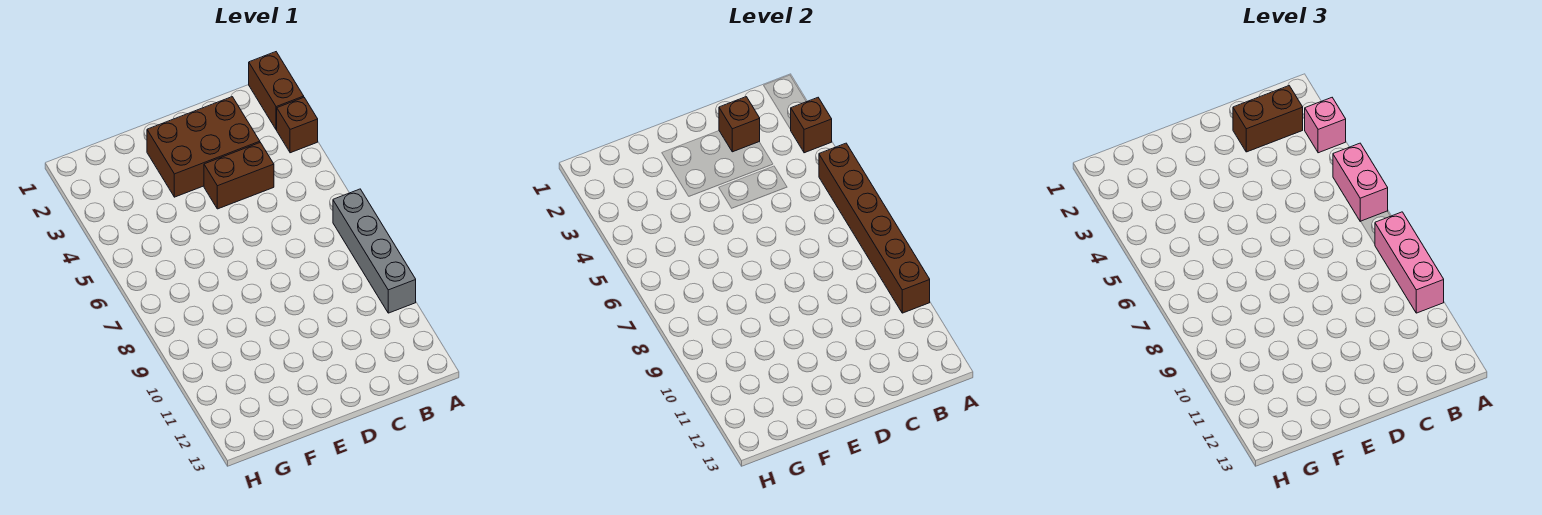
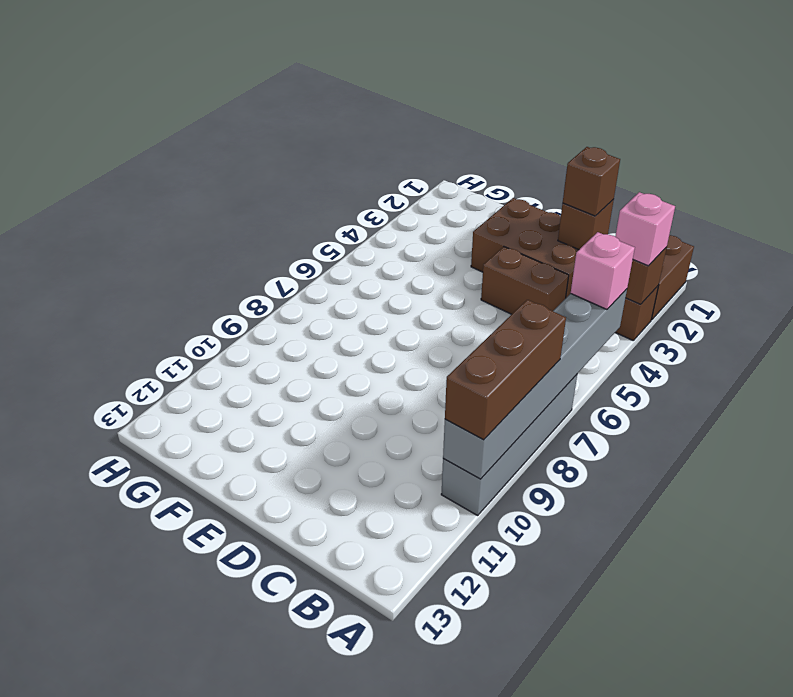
brown brick A5:A10 level 2 -> grey brick A5:A10 level 2
pink brick A5:A6 level 3 -> pink brick A5 level 3
pink brick A8:A10 level 3 -> brown brick A8:A10 level 3
brown brick B2:C2 level 3 -> brown brick C2 level 3

